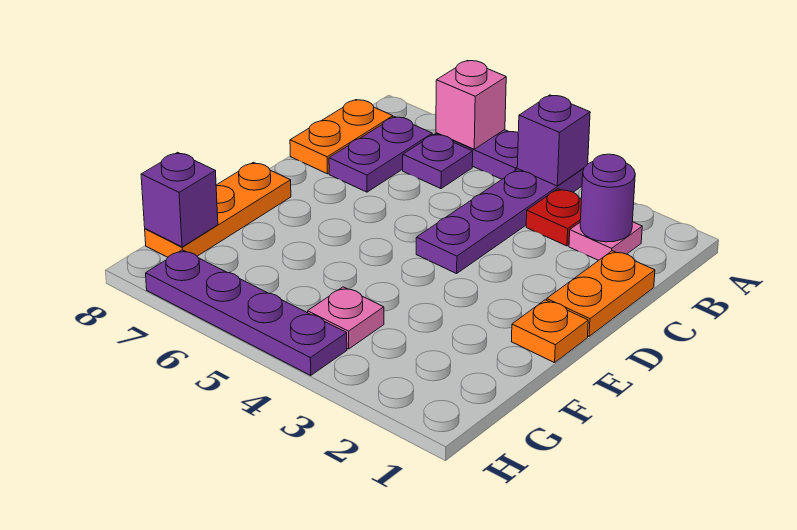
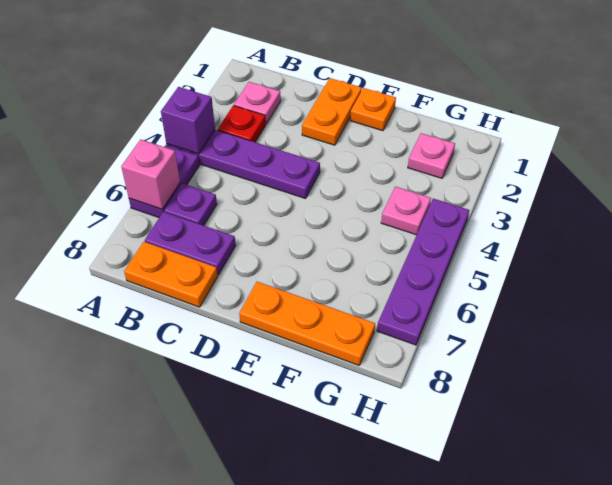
purple round brick B2 level 2 -> none
orange plate C1:D1 level 1 -> orange plate D1:D2 level 1
none -> pink plate G2 level 1
purple brick G8 level 2 -> none

